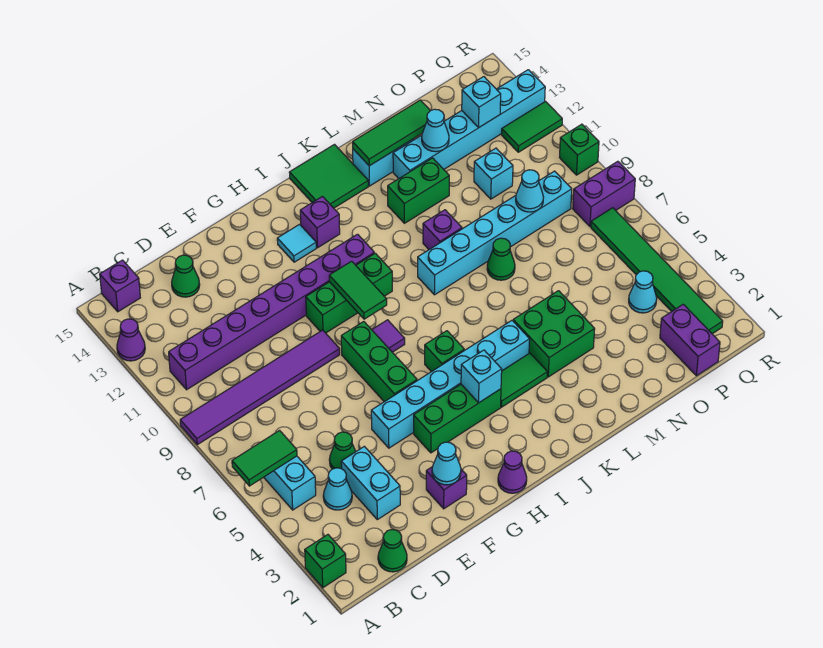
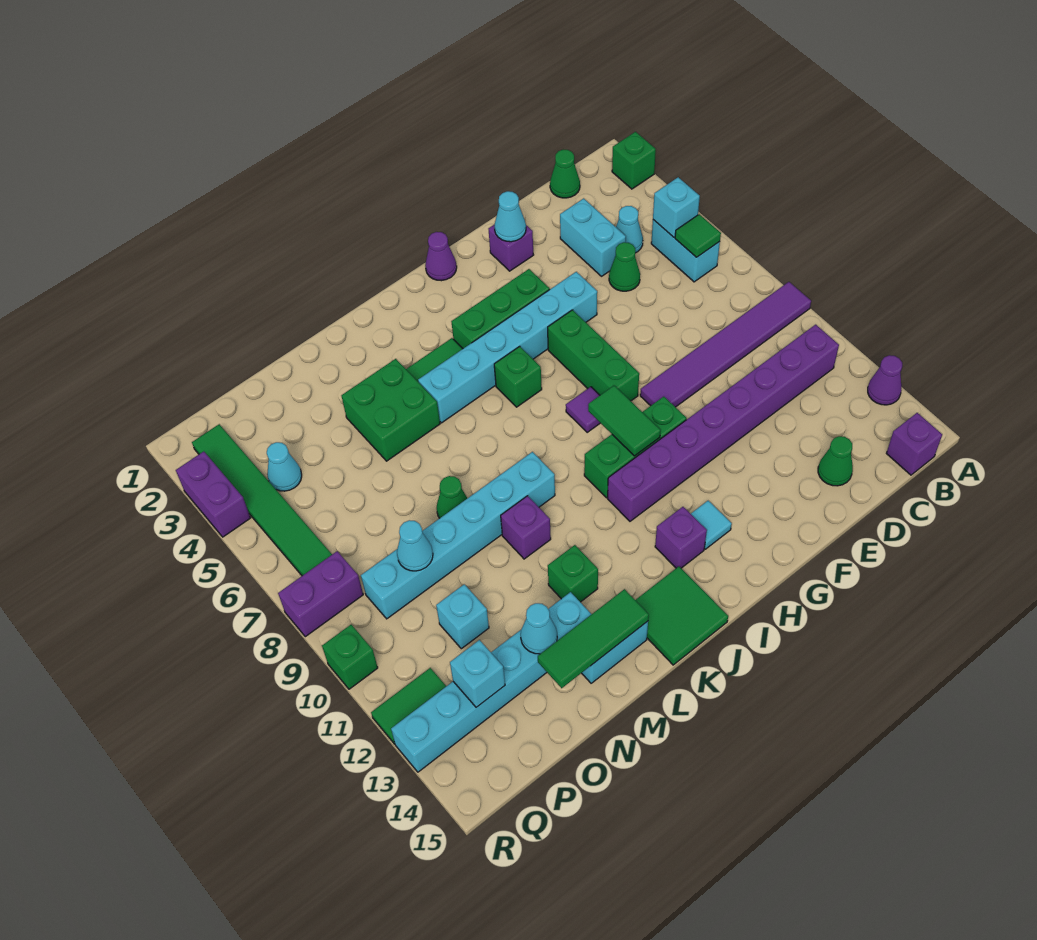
green tile A6:B6 level 2 -> green tile B6 level 2
cyan brick I4 level 2 -> cyan brick B5 level 2
green brick L12:M12 level 1 -> green brick L12 level 1
purple brick P1:P2 level 1 -> purple brick R3:R4 level 1

